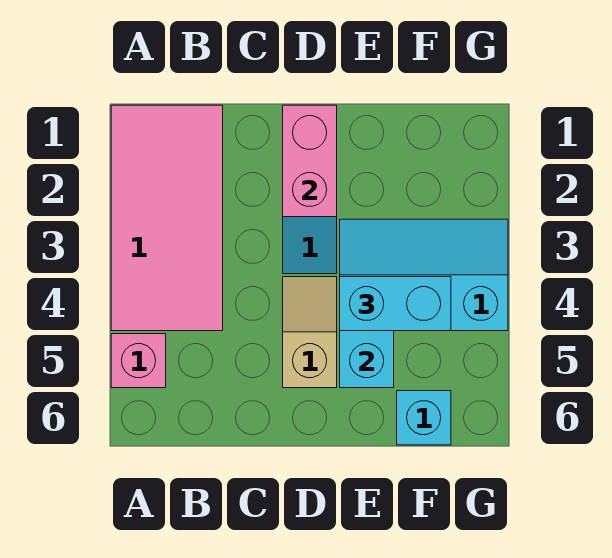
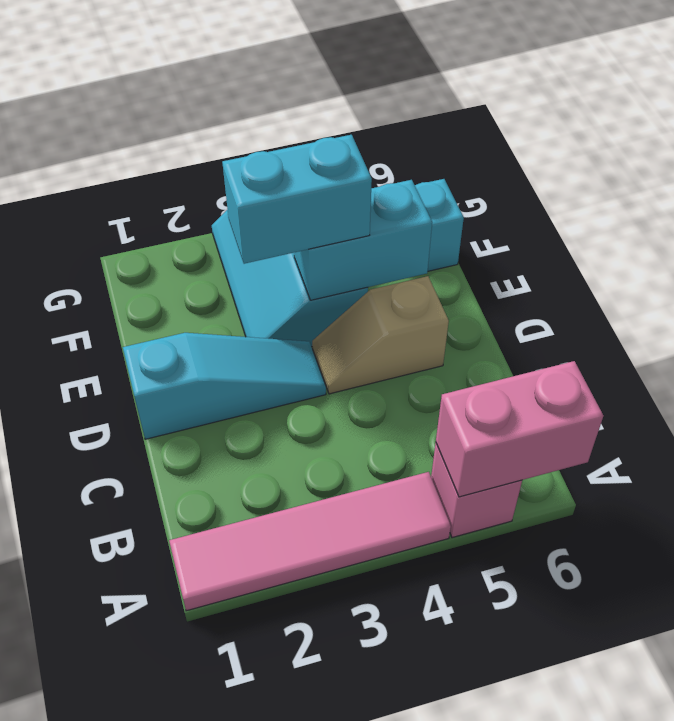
pink tile A1:B4 level 1 -> pink tile A1:A4 level 1
pink brick D1:D2 level 2 -> pink brick A5:A6 level 2
cyan brick E4:F4 level 3 -> cyan brick E3:E4 level 3

